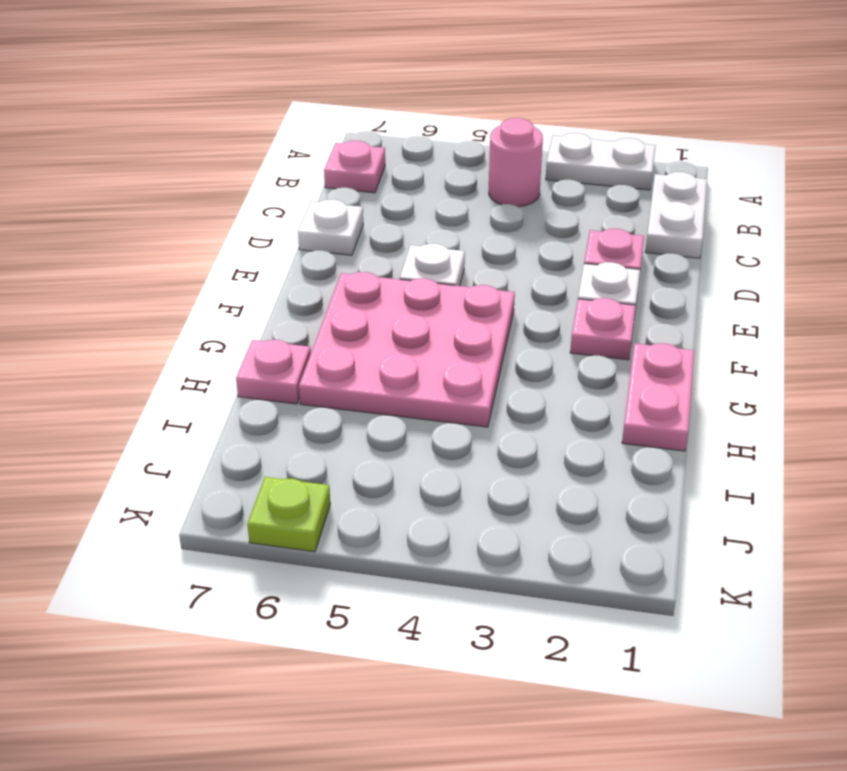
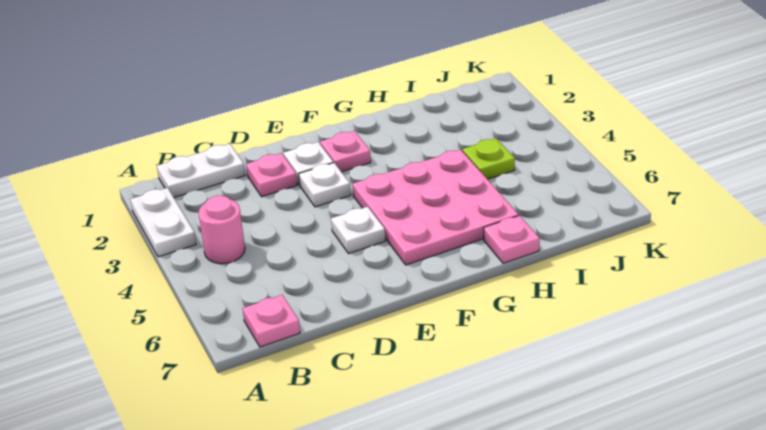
white plate D7 level 1 -> white plate E3 level 1
pink plate G1:H1 level 1 -> none
lime plate K6 level 1 -> lime plate I4 level 1

